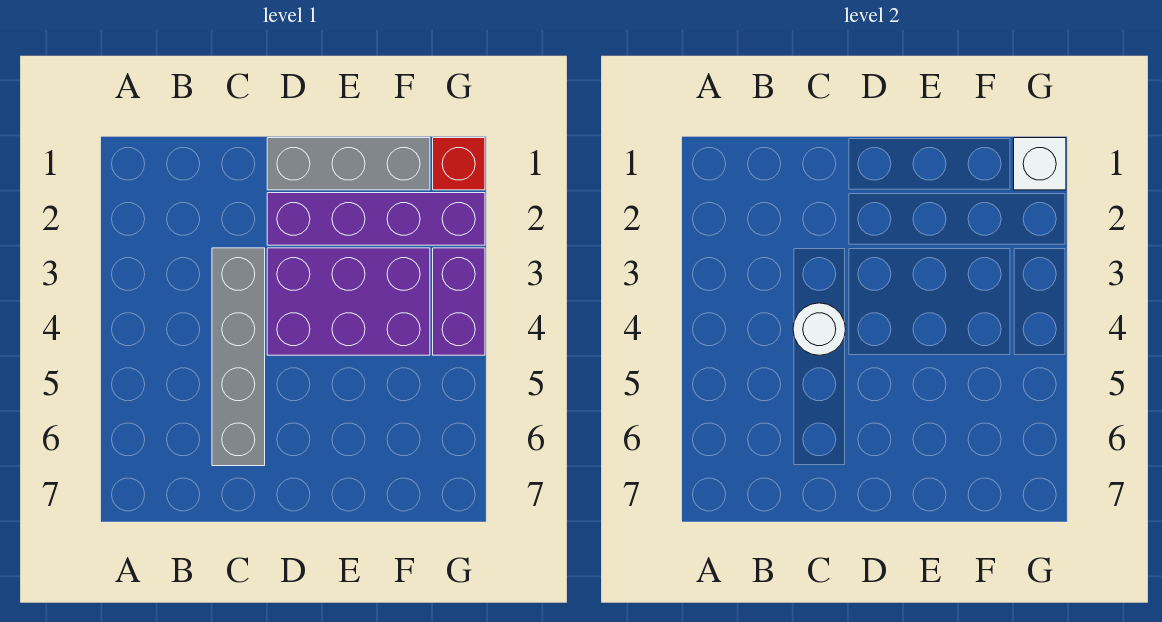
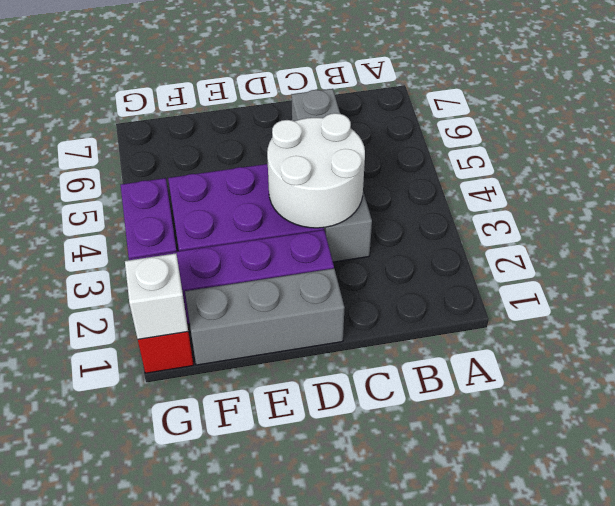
white round brick C4 level 2 -> white round brick C3:D4 level 2

